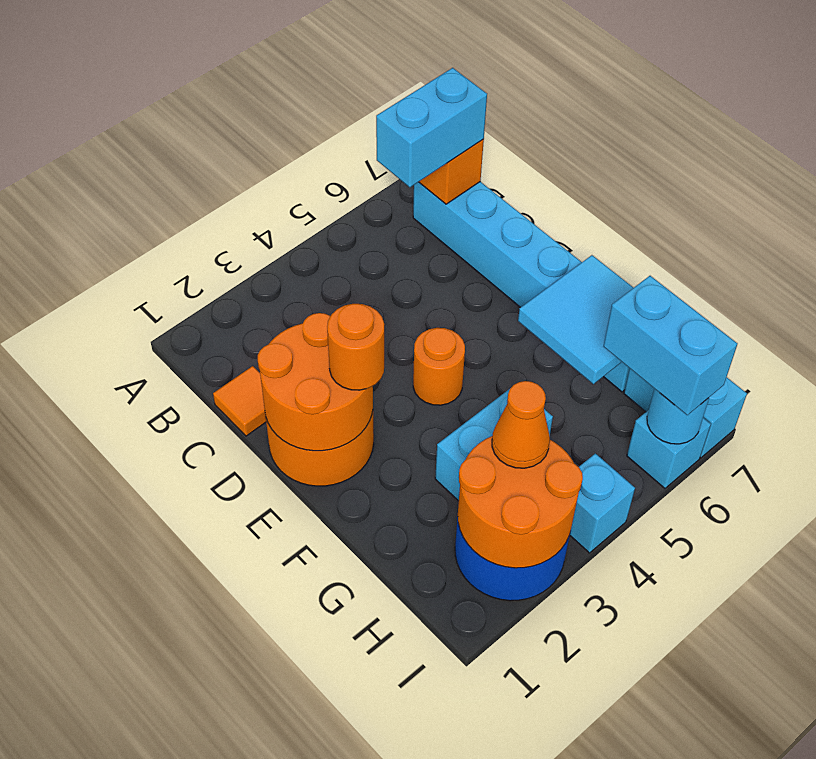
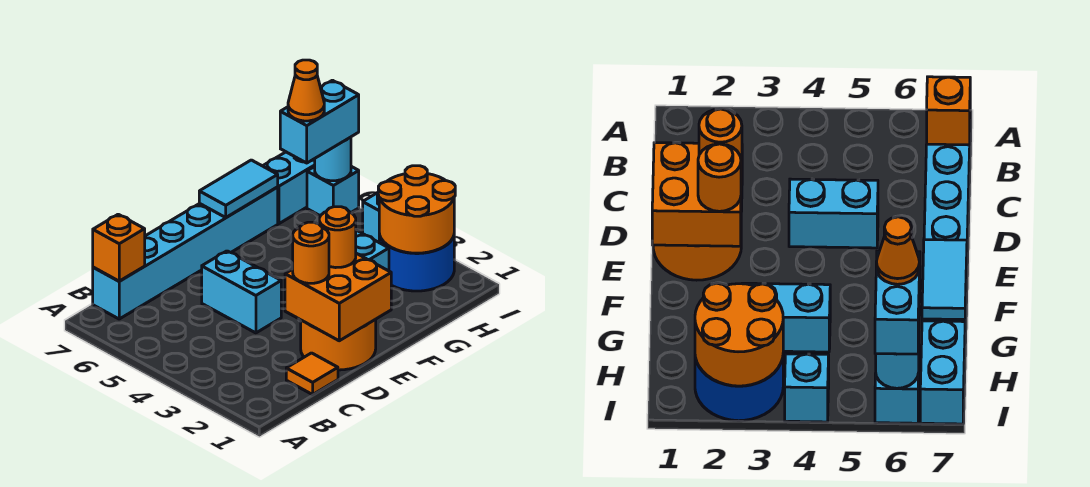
cyan brick B6:B7 level 3 -> cyan brick D4:D5 level 1
orange round brick D1:E2 level 2 -> orange brick D1:E2 level 2
orange round brick E4 level 1 -> orange round brick D2 level 3
cyan tile F6:G7 level 2 -> cyan tile F7:G7 level 2
orange cone H3 level 3 -> orange cone H6 level 4

